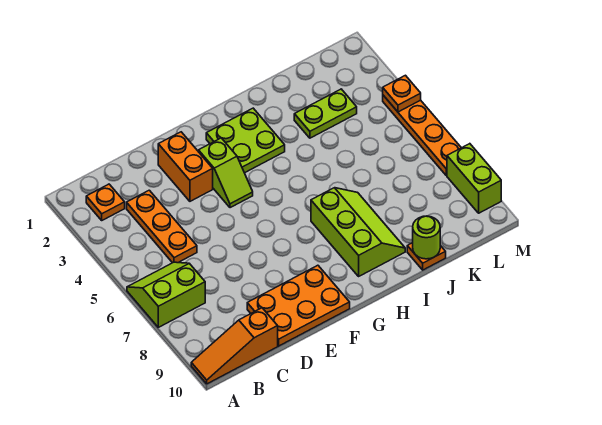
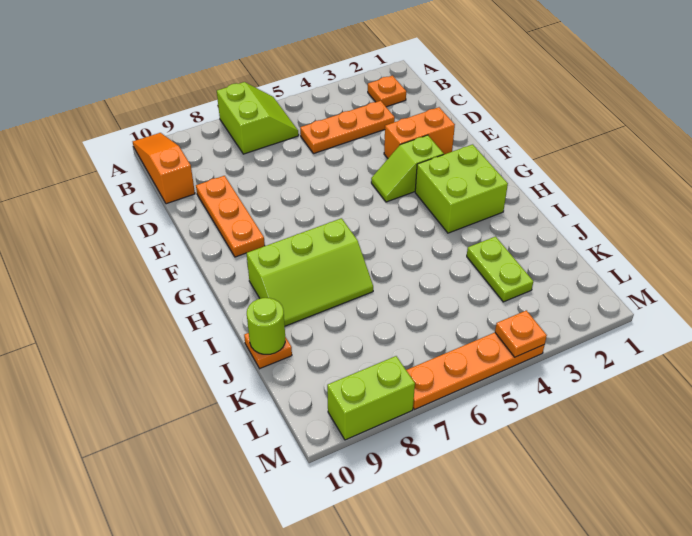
orange plate D9:F10 level 1 -> orange plate D9:F9 level 1
lime plate G2:H3 level 1 -> lime brick G2:H3 level 1

